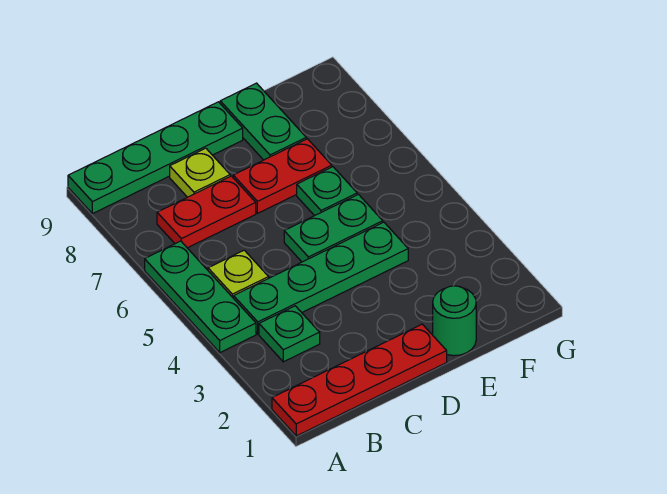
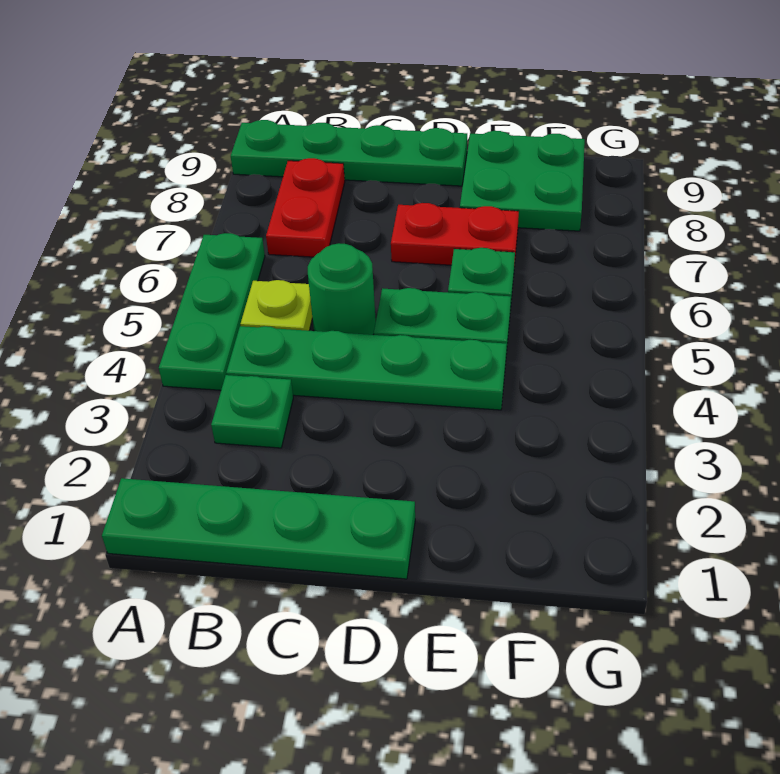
red plate A1:D1 level 1 -> green plate A1:D1 level 1
red plate B7:C7 level 1 -> red plate B7:B8 level 1
lime plate C8 level 1 -> none
green round brick E1 level 1 -> green round brick C5 level 1
green plate E8:E9 level 1 -> green plate E8:F9 level 1

